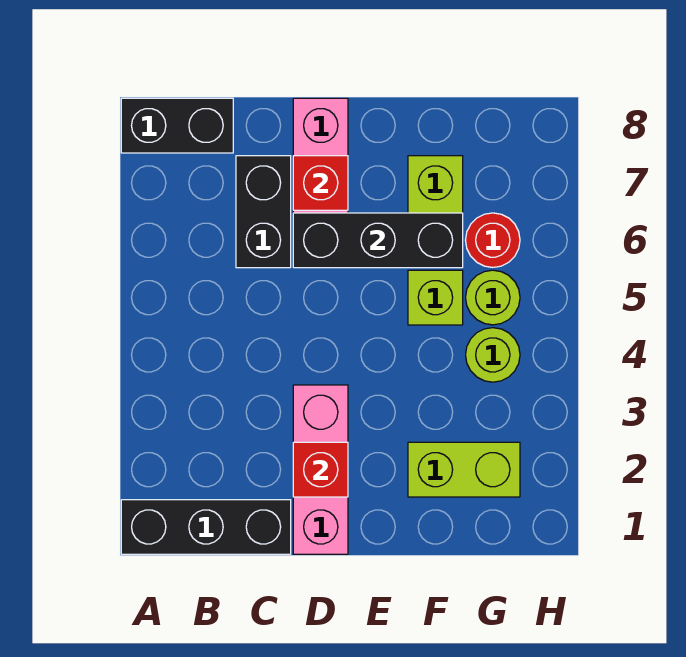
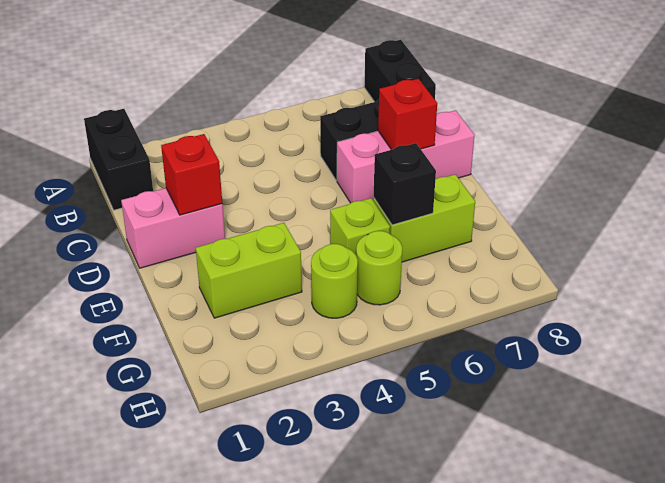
black brick A1:C1 level 1 -> black brick A1:B1 level 1
pink brick D1:D3 level 1 -> pink brick D1:D2 level 1
black brick D6:F6 level 2 -> black brick F6 level 2
lime brick F2:G2 level 1 -> lime brick F2:F3 level 1
red round brick G6 level 1 -> none

